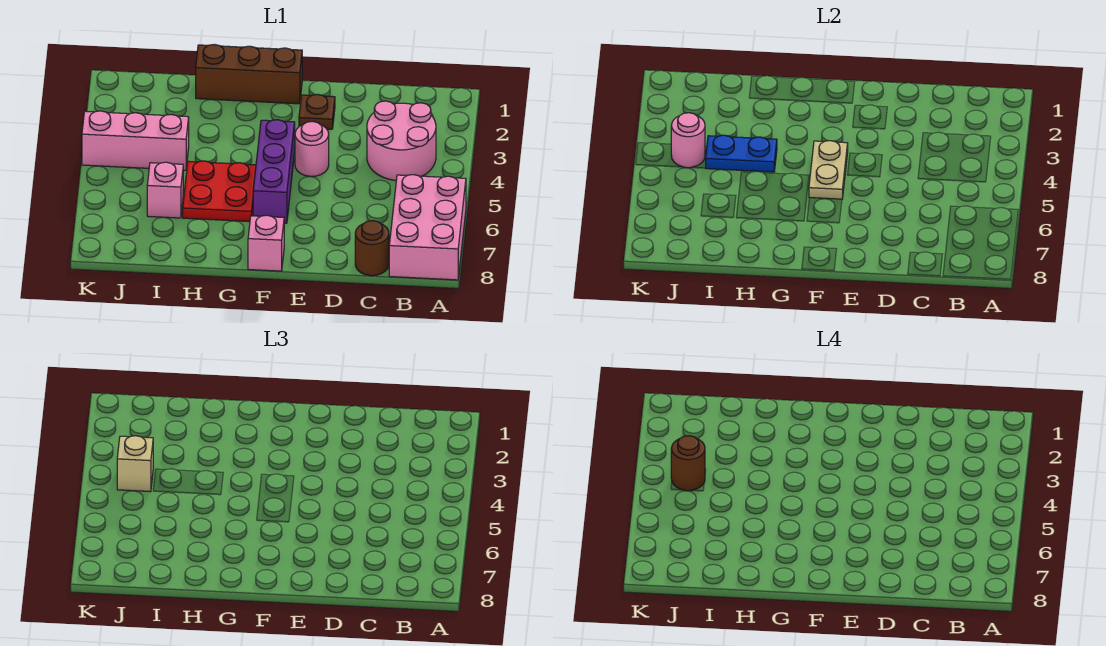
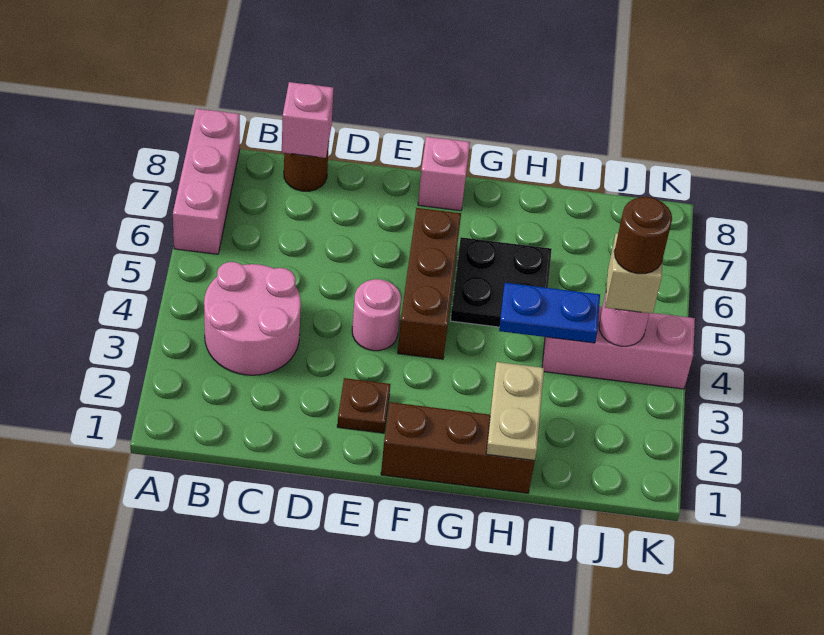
pink brick A6:B8 level 1 -> pink brick A6:A8 level 1
purple brick F4:F6 level 1 -> brown brick F4:F6 level 1
tan plate F4:F5 level 2 -> tan plate H1:H2 level 2
red plate G5:H6 level 1 -> black plate G5:H6 level 1
pink brick I6 level 1 -> pink brick C8 level 2

